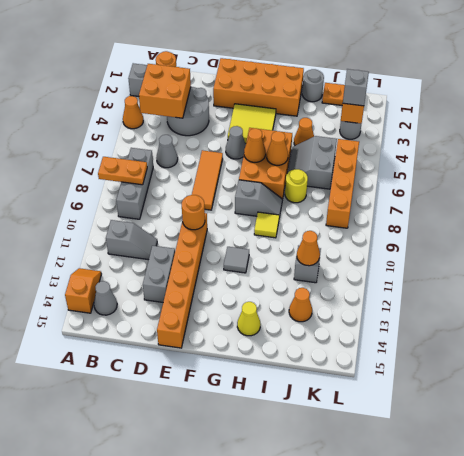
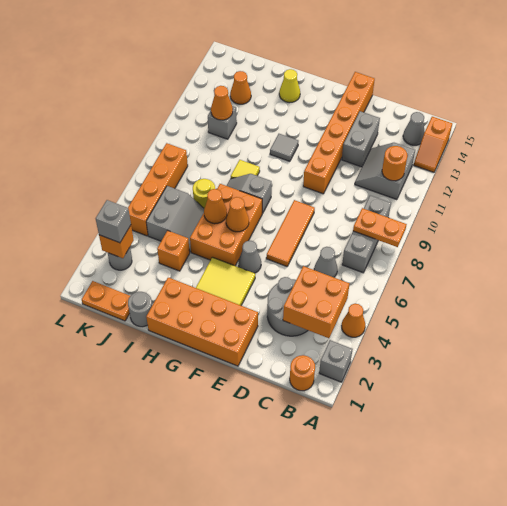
grey slope B11:C11 level 1 top B -> grey slope B11:C12 level 1 top B
orange round brick E10 level 2 -> orange round brick B11 level 2
orange cone I4 level 1 -> orange brick I4 level 1

